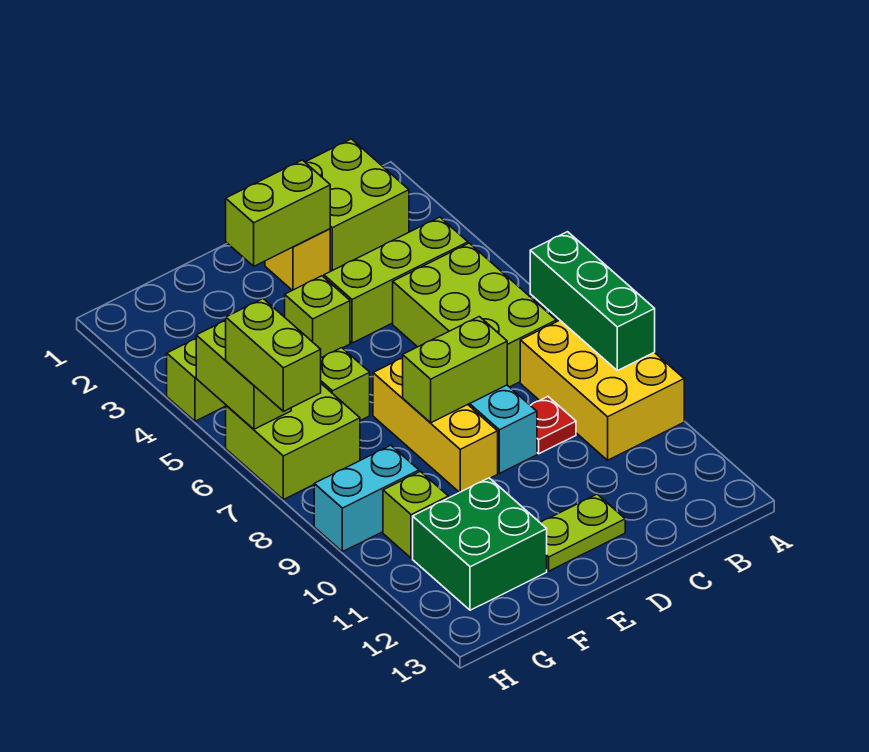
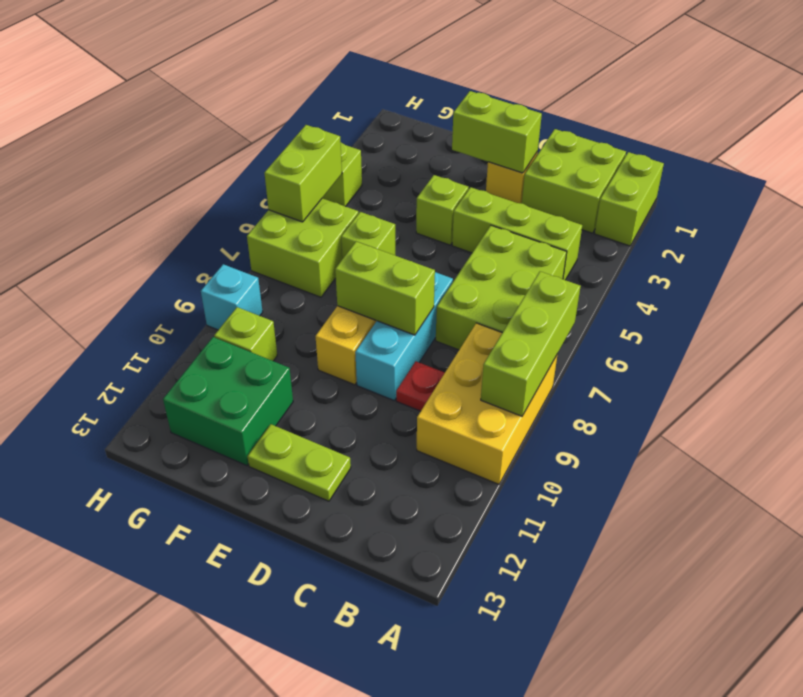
green brick A7:A9 level 2 -> lime brick A7:A9 level 2
cyan brick G9:H9 level 1 -> cyan brick H9 level 1
lime brick H6:H7 level 3 -> lime brick A1:A2 level 1

